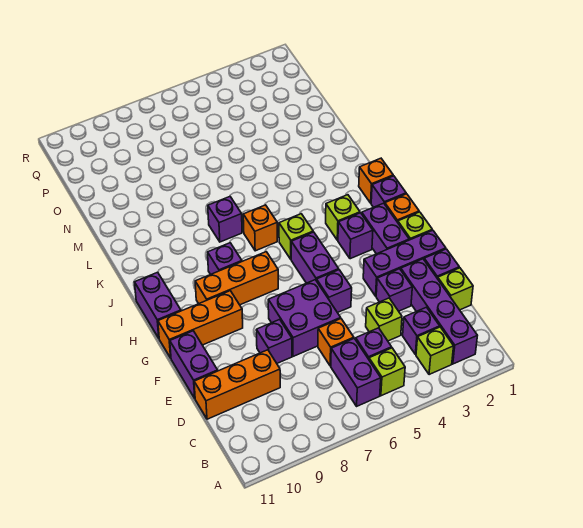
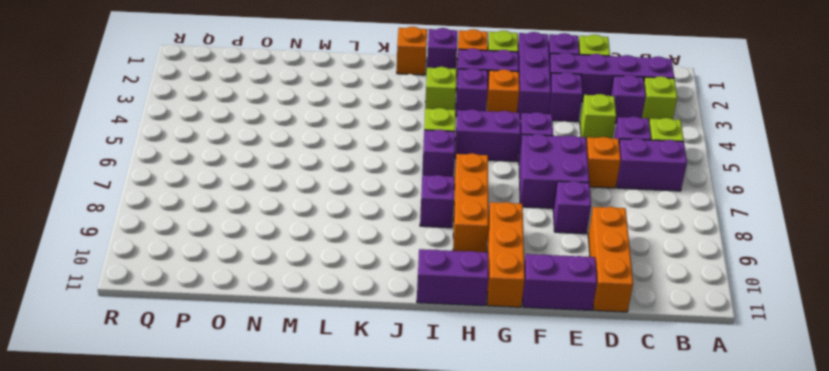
orange brick J6 level 1 -> orange brick G3 level 1
purple brick K7 level 1 -> purple brick I6 level 1

